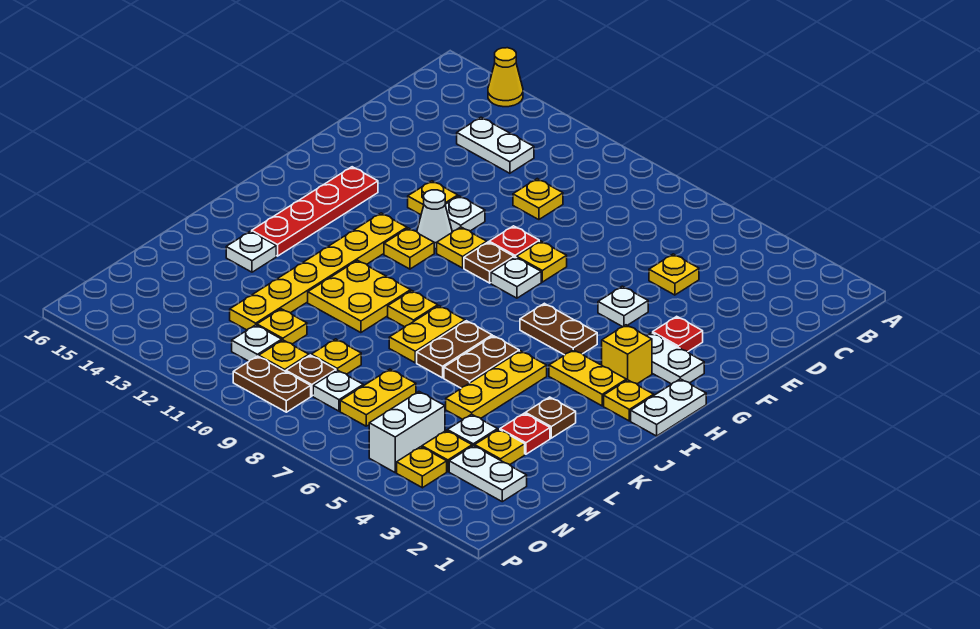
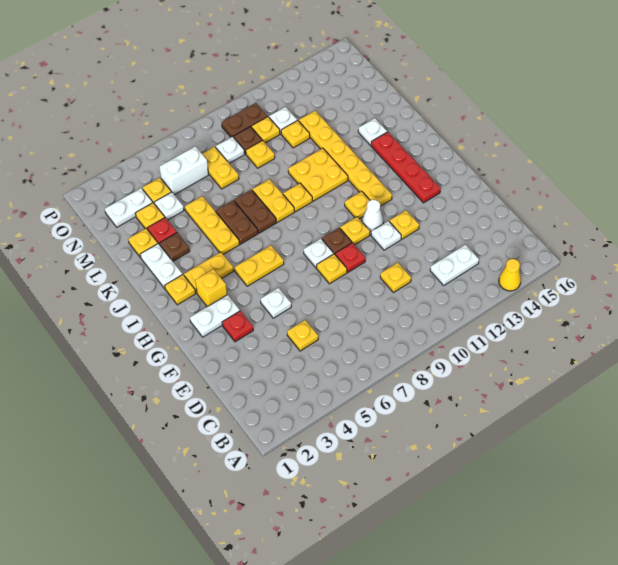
white plate H1:I1 level 1 -> white plate J2:K2 level 1
brown plate H5:H6 level 1 -> yellow plate H5:H6 level 1
white brick N5:O5 level 1 -> white brick N5:N6 level 1
yellow plate O4 level 1 -> yellow plate L2 level 1

